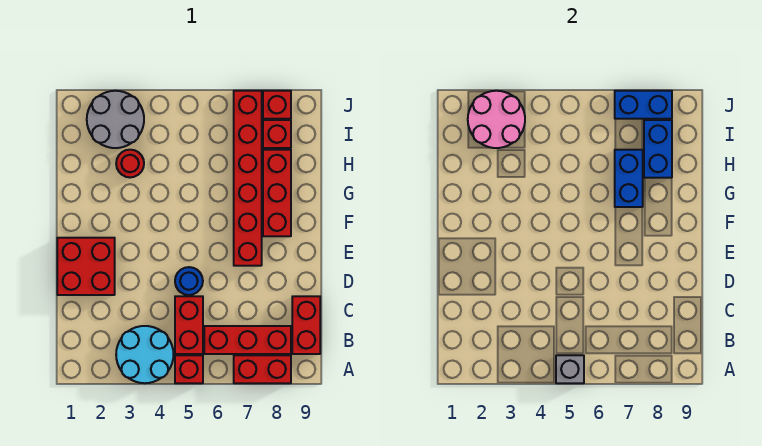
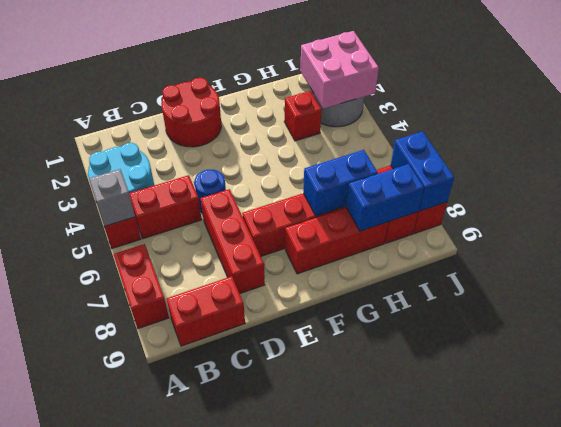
red brick B6:B8 level 1 -> red brick D6:D8 level 1
red brick D1:E2 level 1 -> red round brick D1:E2 level 1
red round brick H3 level 1 -> red brick H3 level 1
pink round brick I2:J3 level 2 -> pink brick I2:J3 level 2

